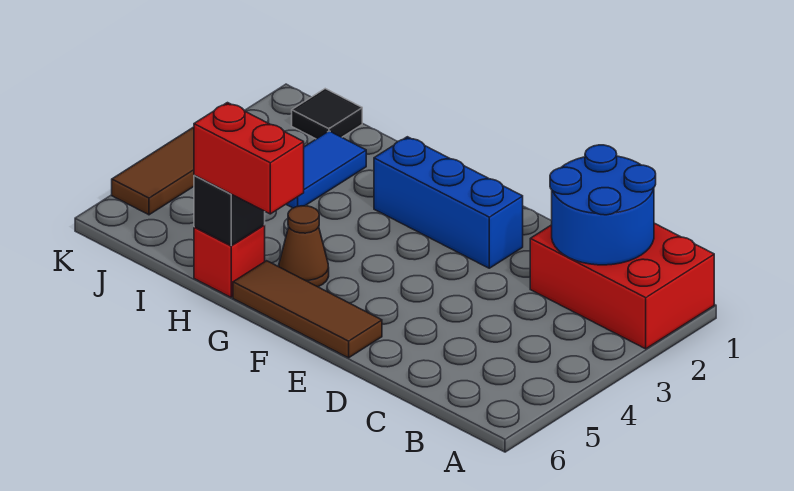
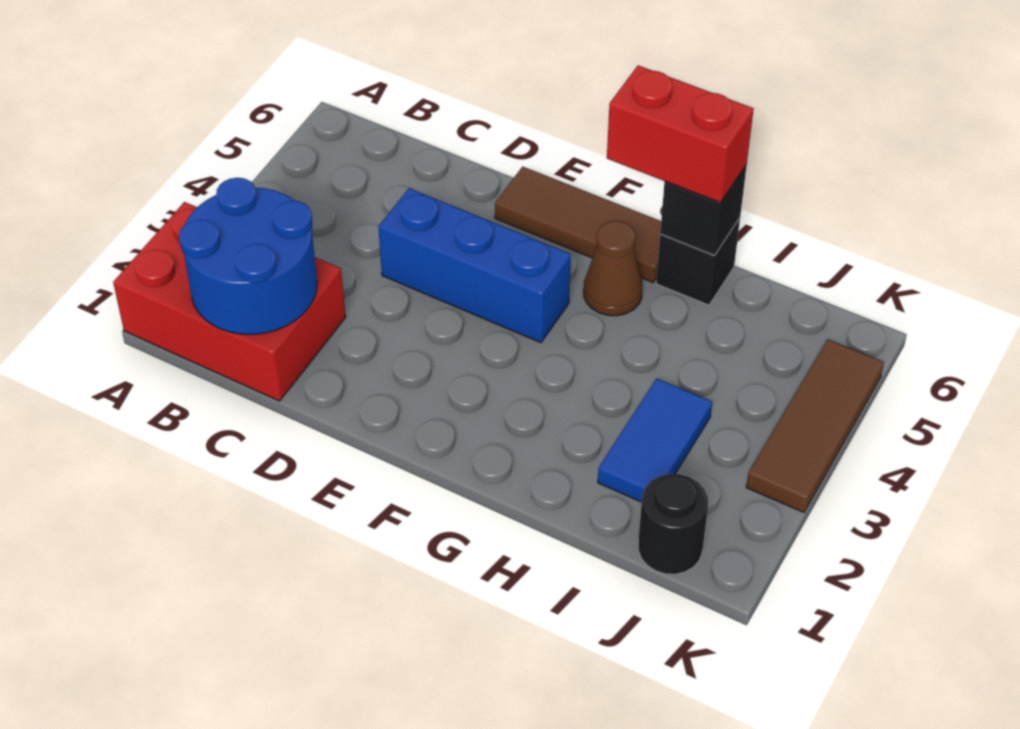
blue brick E2:G2 level 1 -> blue brick D4:F4 level 1
red brick H6 level 1 -> black brick H6 level 1
black tile J1 level 1 -> black round brick J1 level 1

